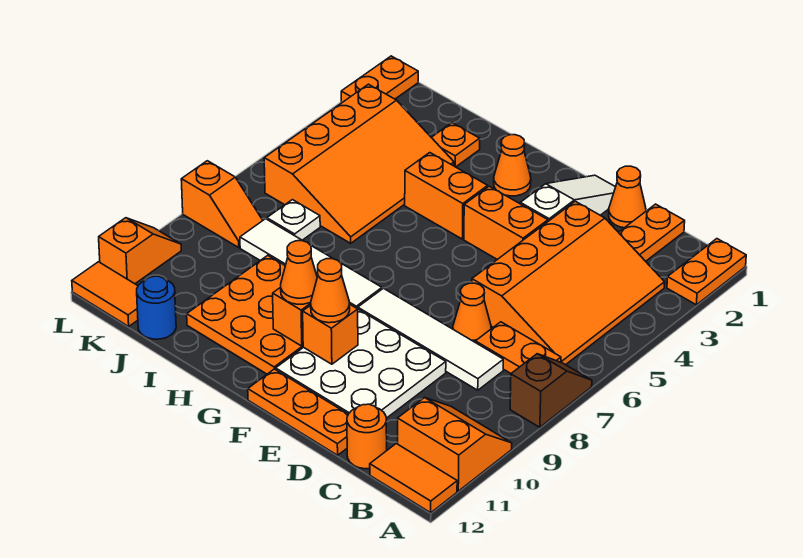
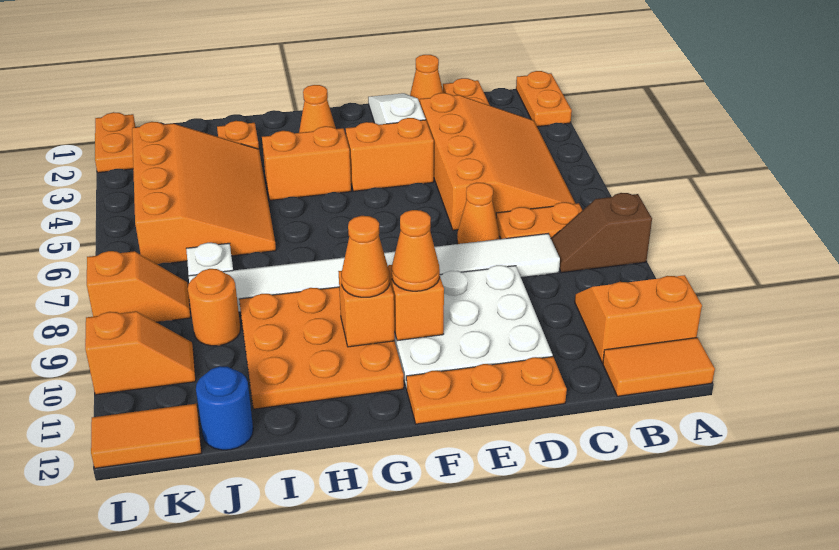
brown slope A7:A8 level 1 top 8 -> brown slope A8:B8 level 1 top A
orange round brick C12 level 1 -> orange round brick J9 level 1
orange slope L10:L11 level 1 top 11 -> orange slope K10:L10 level 1 top L

